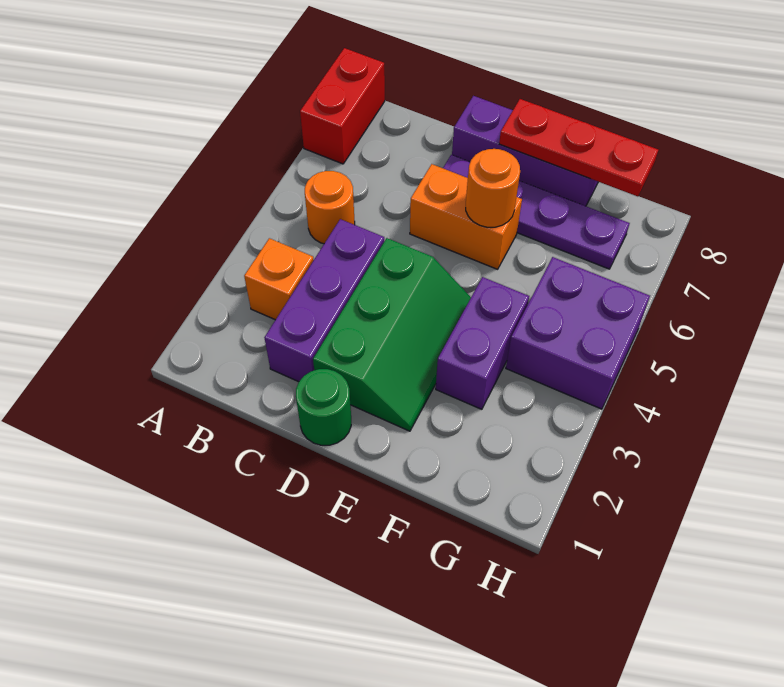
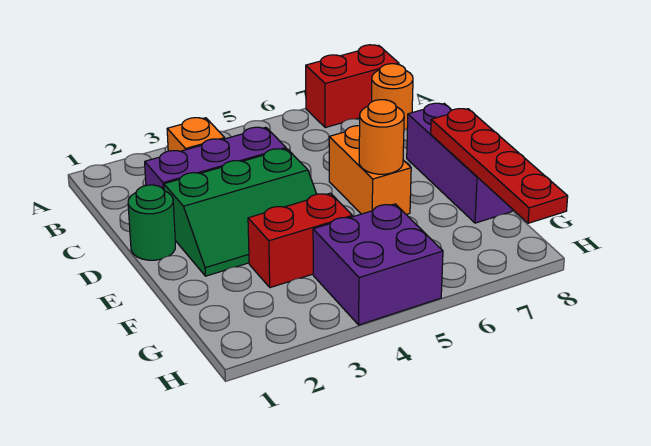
orange round brick B5 level 1 -> orange round brick B8 level 1
purple plate D7:G7 level 1 -> none
red plate E8:G8 level 2 -> red plate E8:H8 level 2
purple brick F3:F4 level 1 -> red brick F3:F4 level 1

